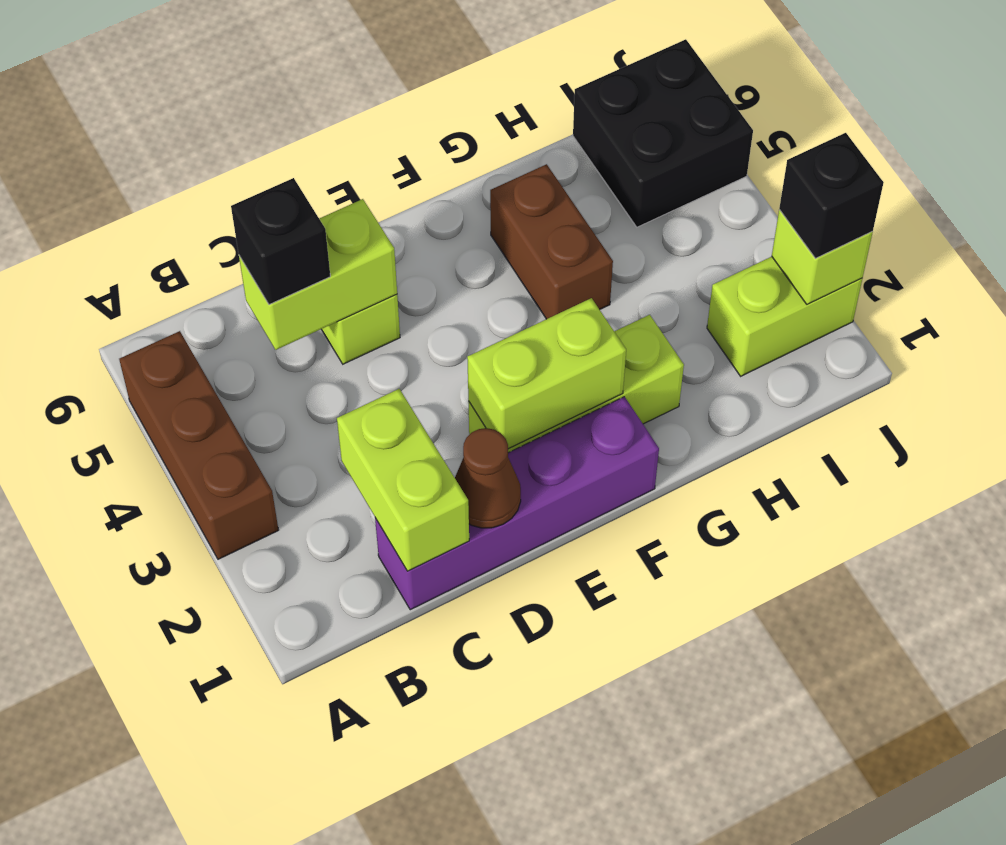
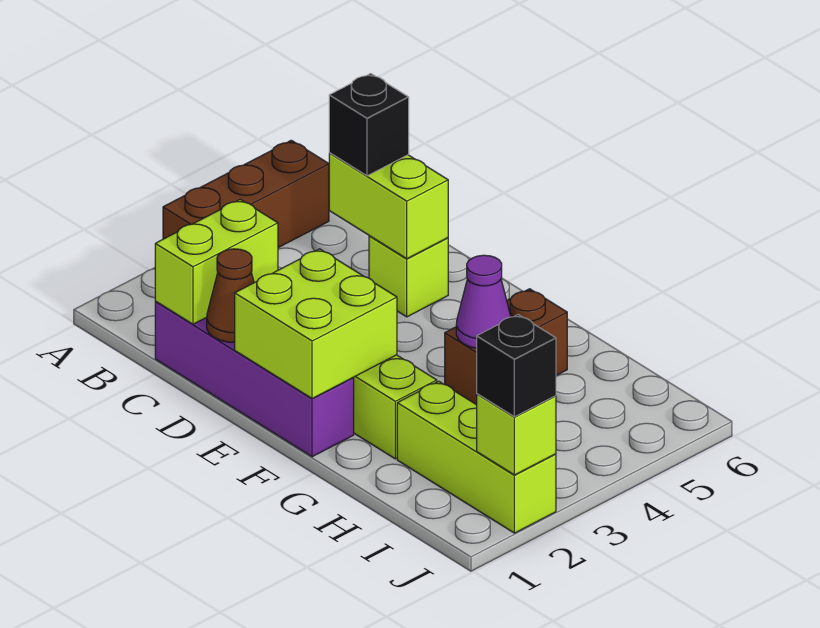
lime brick E2:F2 level 2 -> lime brick E1:F2 level 2
none -> purple cone G4 level 2
lime brick I2:J2 level 1 -> lime brick H2:J2 level 1
black brick I5:J6 level 1 -> none

